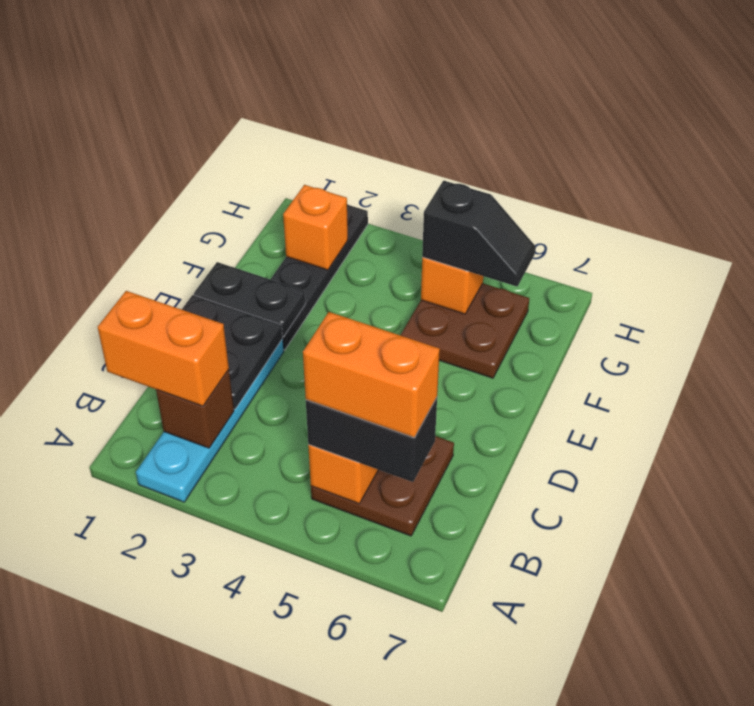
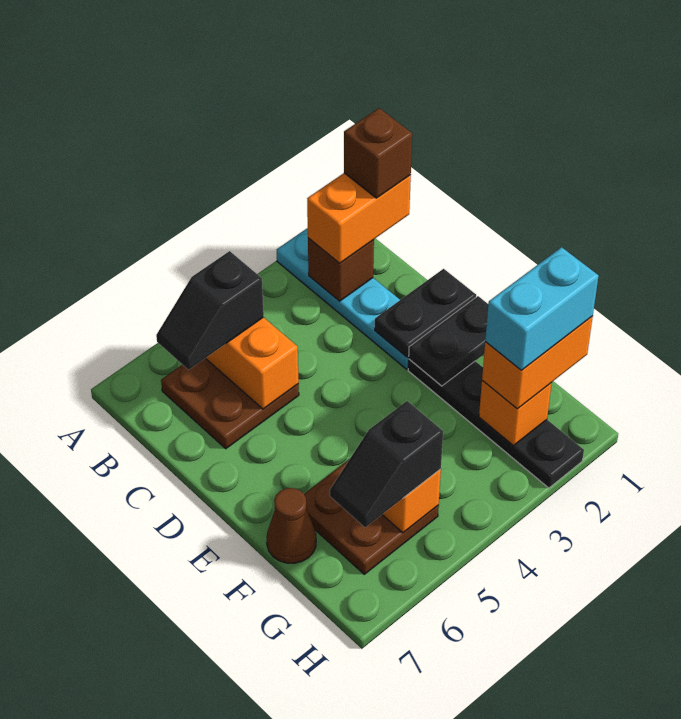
none -> brown brick B1 level 4
black brick B5:B6 level 3 -> black slope B5:B6 level 3 top 5
orange brick B5:B6 level 4 -> orange brick G1:G2 level 3
black plate C1:D2 level 2 -> black plate D1:D2 level 2
none -> brown cone F7 level 1
none -> cyan brick G1:G2 level 4

